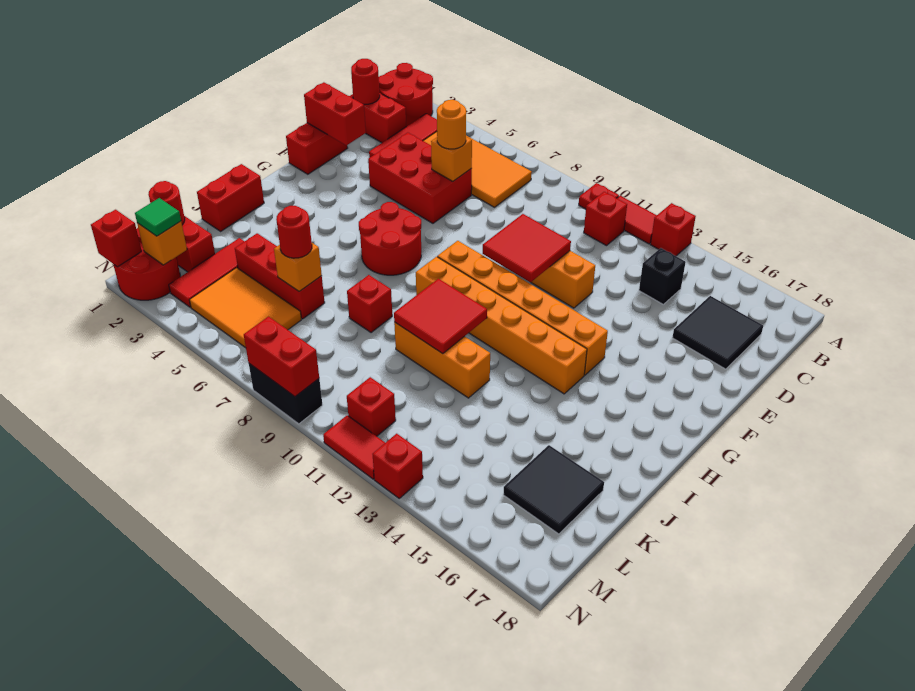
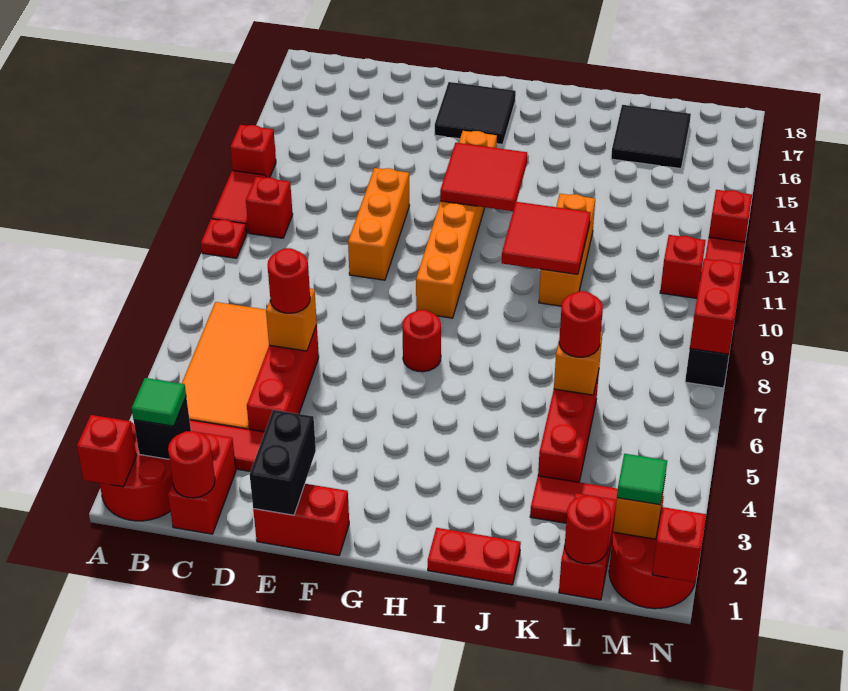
none -> green tile B2 level 3
black brick C14 level 1 -> black brick B2 level 2
black tile C16:D17 level 1 -> black tile F16:G17 level 1
red brick D4:E6 level 1 -> red brick D4:D6 level 1
orange round brick D6 level 3 -> red round brick D6 level 3
red brick E1:E2 level 2 -> black brick E1:E2 level 2
red tile E10:F11 level 2 -> red tile G12:H13 level 2
red round brick G6:H7 level 1 -> red round brick G7 level 1
orange brick H9:H14 level 1 -> none
red brick I1:J1 level 1 -> red plate I1:J1 level 1
red brick J8 level 1 -> red brick A1 level 2
orange tile L4:M6 level 1 -> none

